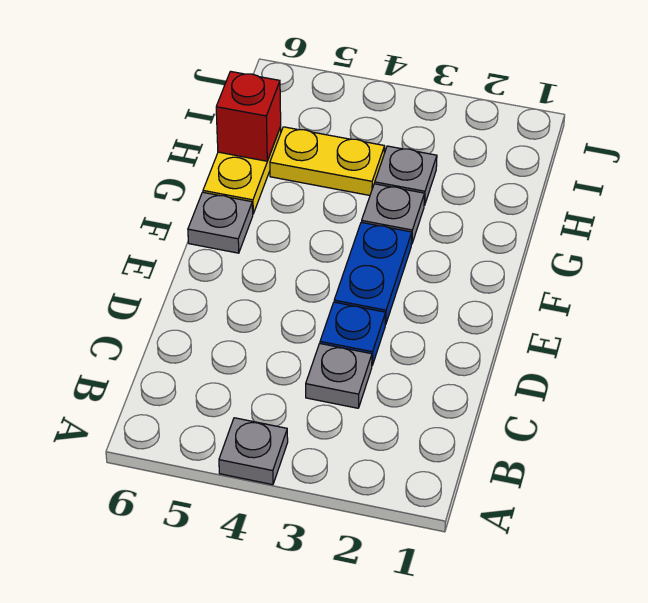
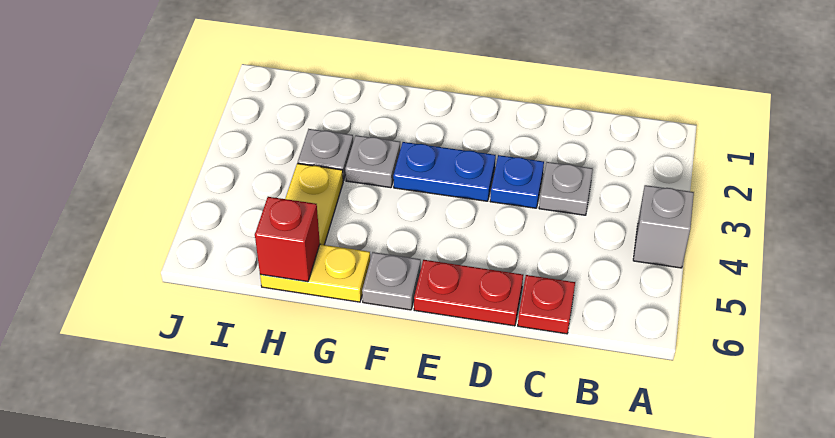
grey plate A4 level 1 -> grey brick A4 level 1
none -> red plate C6 level 1
none -> red plate D6:E6 level 1

